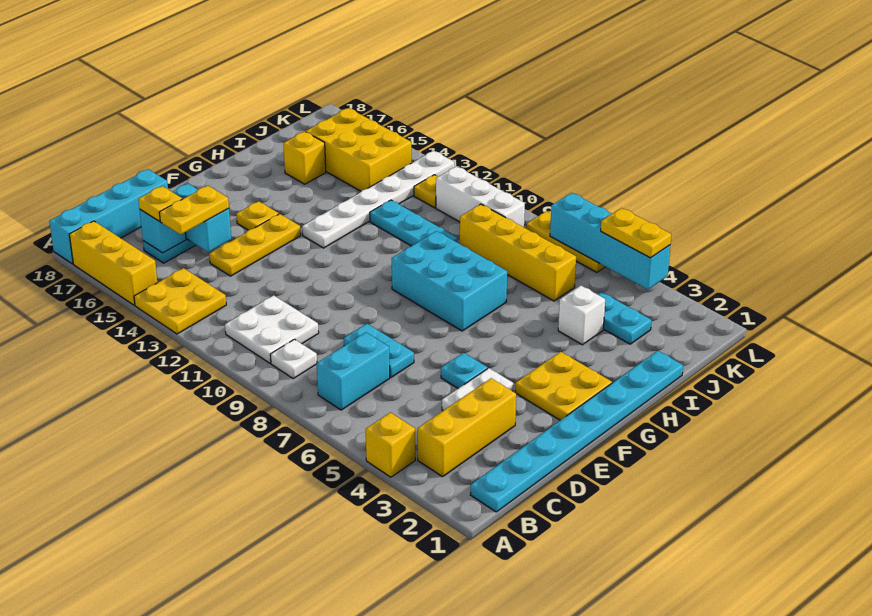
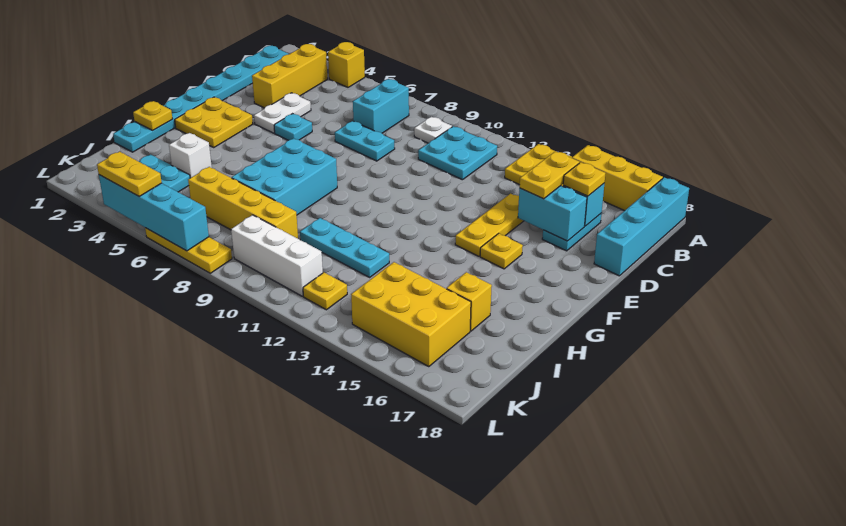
white plate B10:C11 level 1 -> cyan plate B10:C11 level 1
cyan brick G7:H9 level 1 -> cyan brick G7:I8 level 1
white plate G13:L13 level 1 -> none
none -> yellow plate H1 level 2

